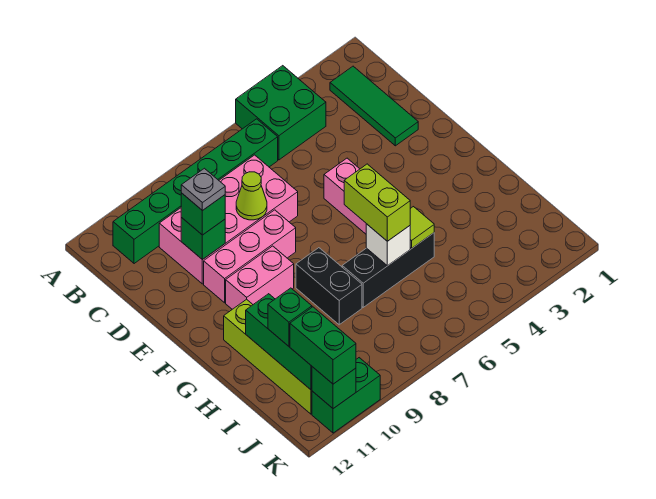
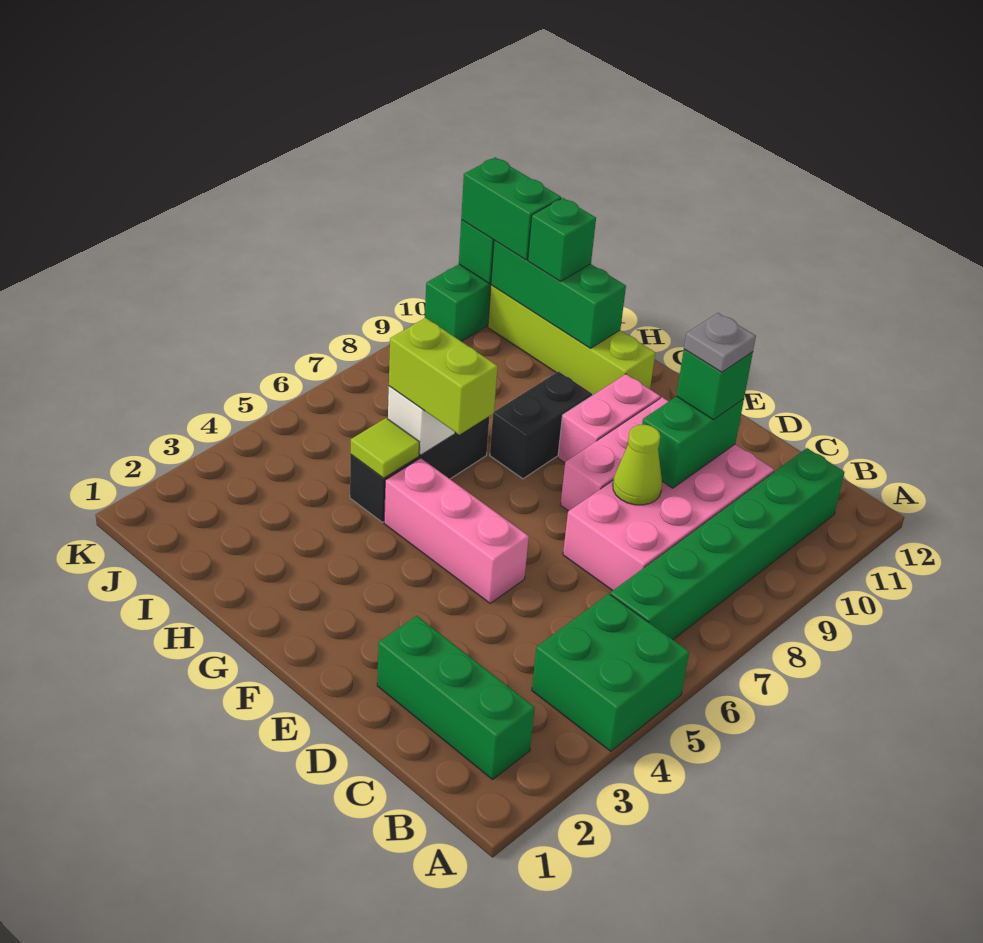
green tile B2:D2 level 1 -> green brick B2:D2 level 1
green brick D10 level 2 -> green brick D9:D10 level 2
black brick G8:H8 level 1 -> black brick G8:G9 level 1

